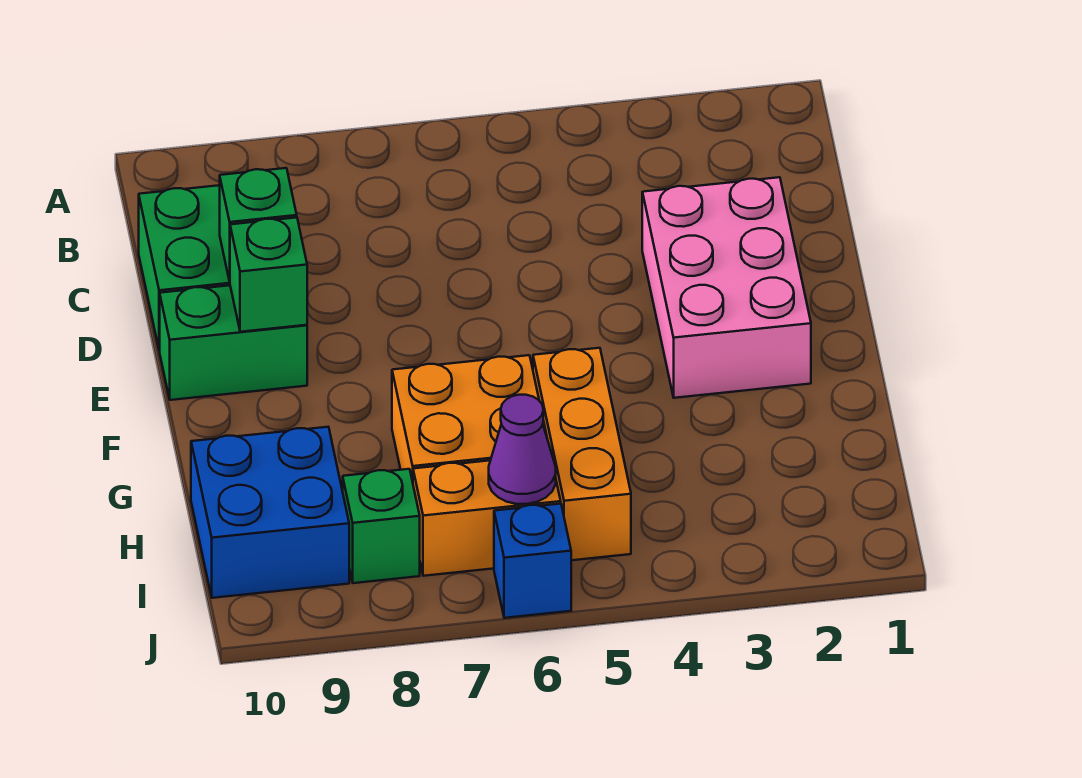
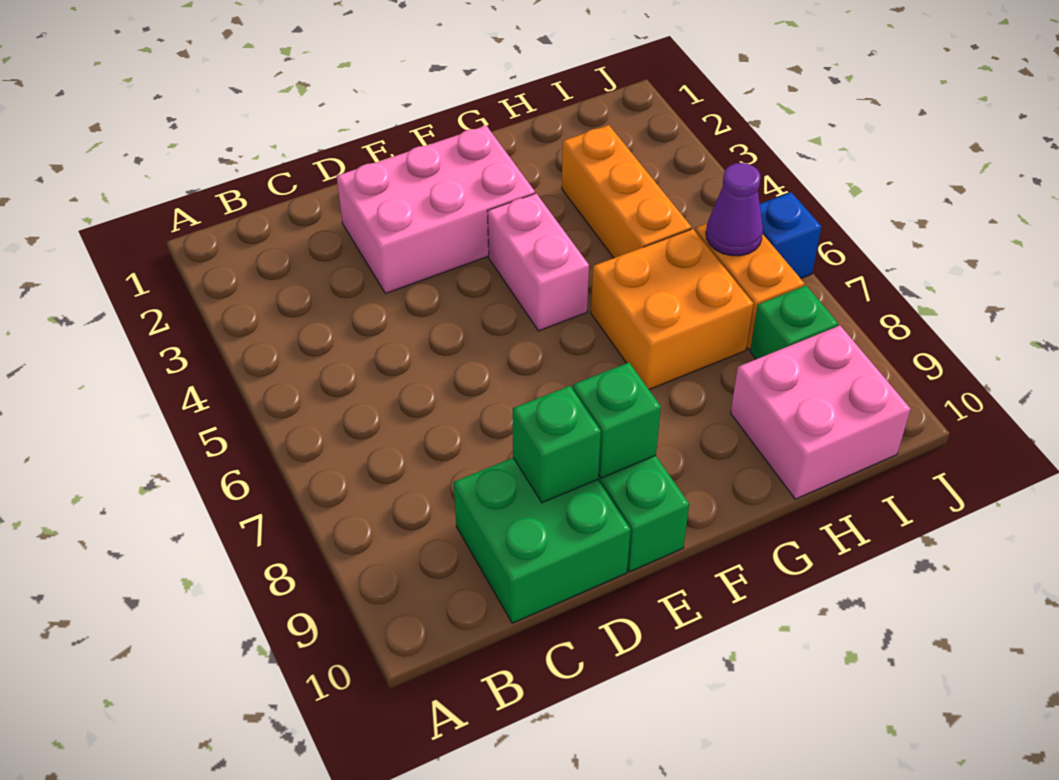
none -> pink brick F4:F5 level 1
orange brick G5:I5 level 1 -> orange brick H3:H5 level 1
blue brick H9:I10 level 1 -> pink brick H9:I10 level 1

